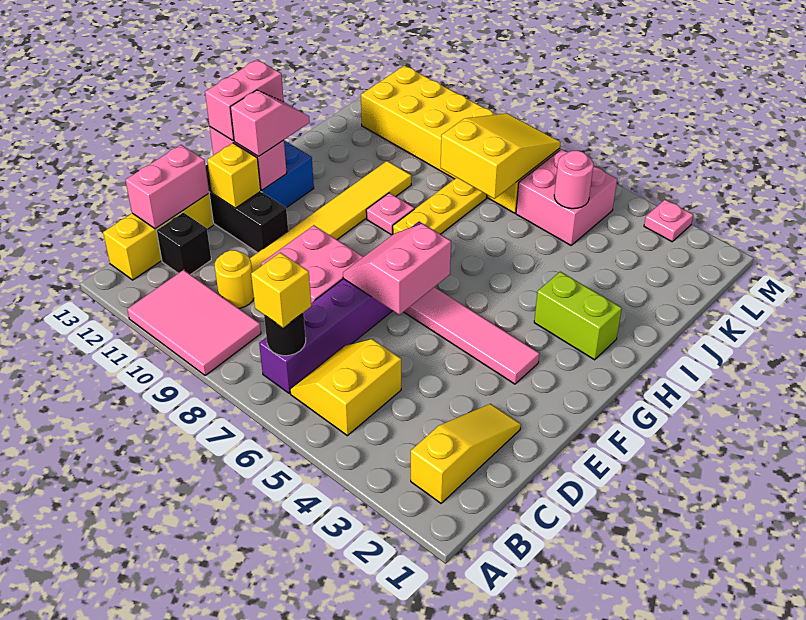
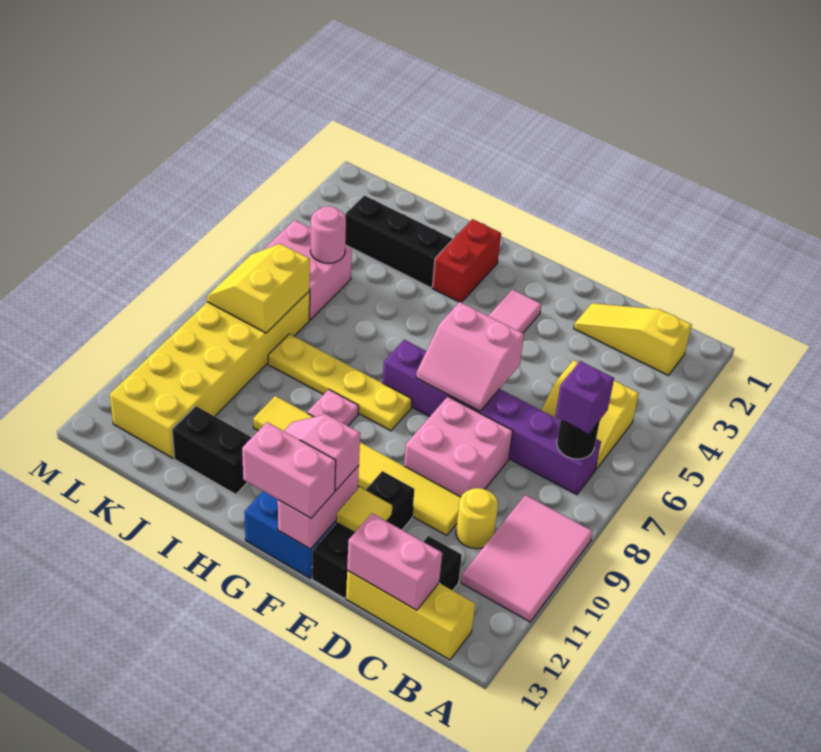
yellow brick B7 level 3 -> purple brick B7 level 3
yellow brick E12 level 2 -> yellow tile E12 level 2
lime brick H2:H3 level 1 -> red brick H2:H3 level 1
yellow plate H8:J8 level 1 -> yellow plate G8:J8 level 1
none -> black brick I3:K3 level 1
none -> black brick I12:J12 level 1
yellow slope J7:L8 level 2 top J -> yellow slope K7:L8 level 2 top K
pink plate M3 level 1 -> none

